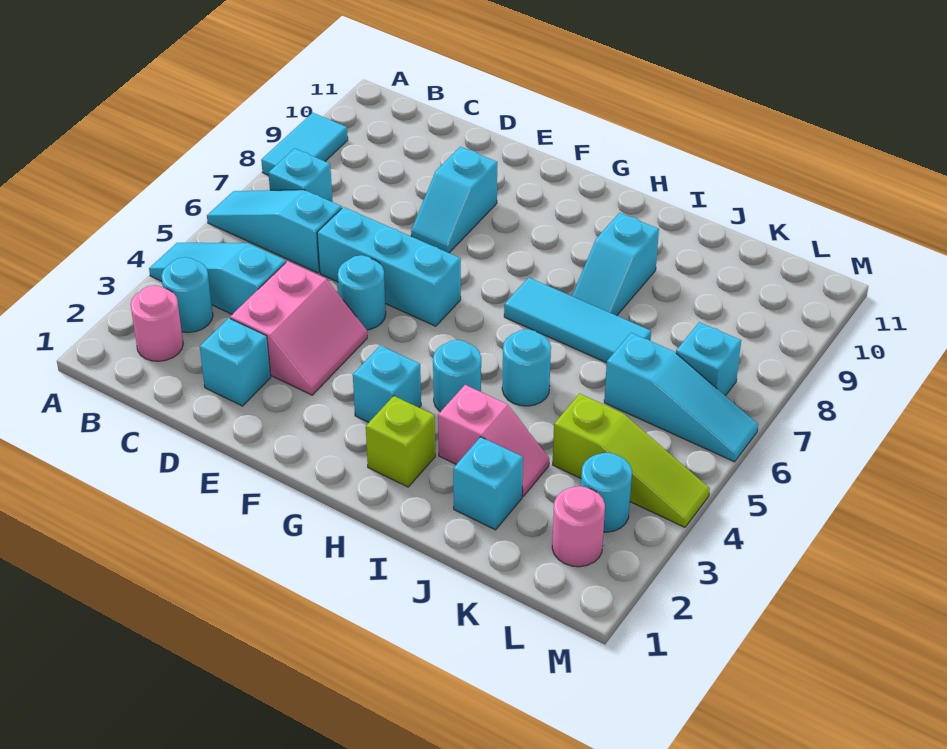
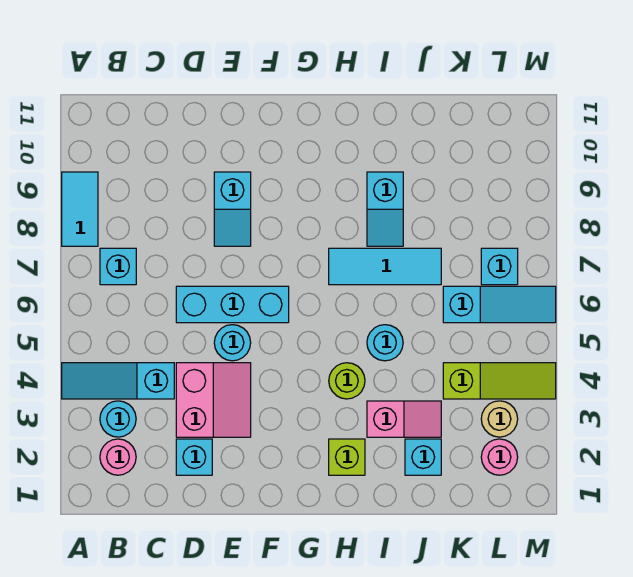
cyan slope A6:C6 level 1 top C -> none
cyan brick G3 level 1 -> none
cyan round brick H4 level 1 -> lime round brick H4 level 1
cyan round brick L3 level 1 -> tan round brick L3 level 1

